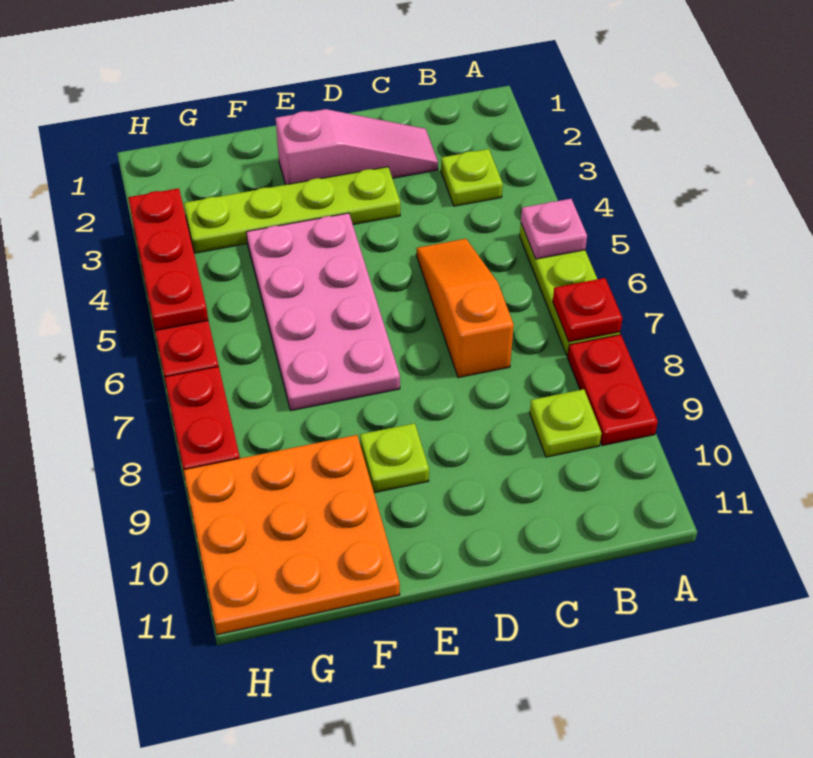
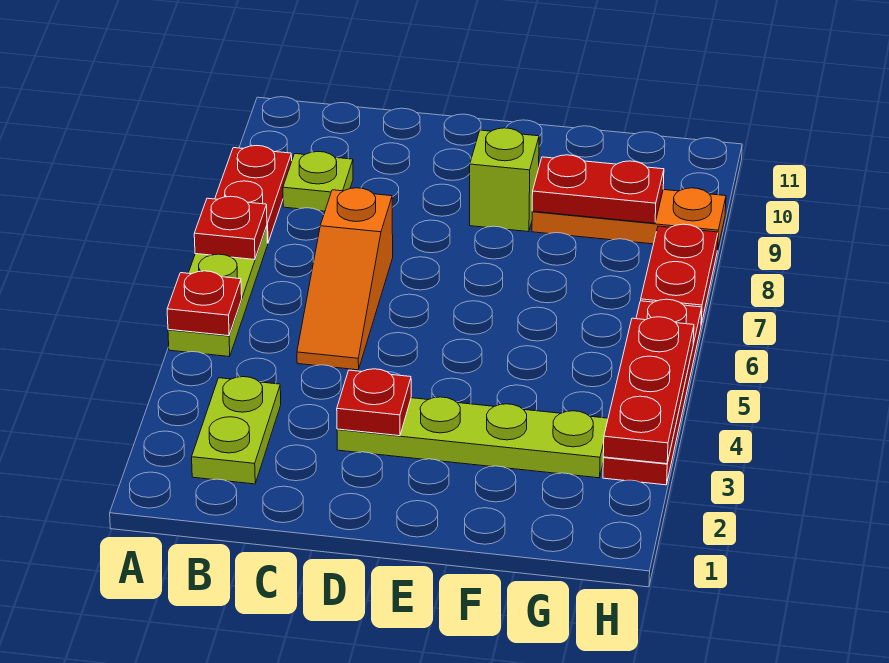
pink plate A5 level 2 -> red plate A5 level 2
lime plate B3 level 1 -> lime plate B2:B3 level 1
pink slope C2:E2 level 1 top E -> none
none -> red plate D3 level 2
pink plate E4:F7 level 1 -> none
lime plate E9 level 1 -> lime brick E9 level 1
orange plate F9:H11 level 1 -> orange plate F9:H9 level 1
none -> red plate F9:G9 level 2

